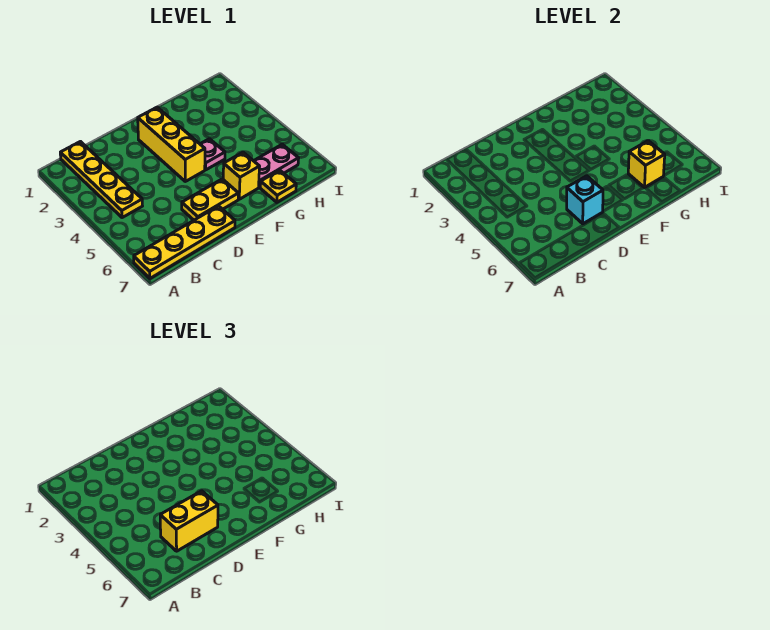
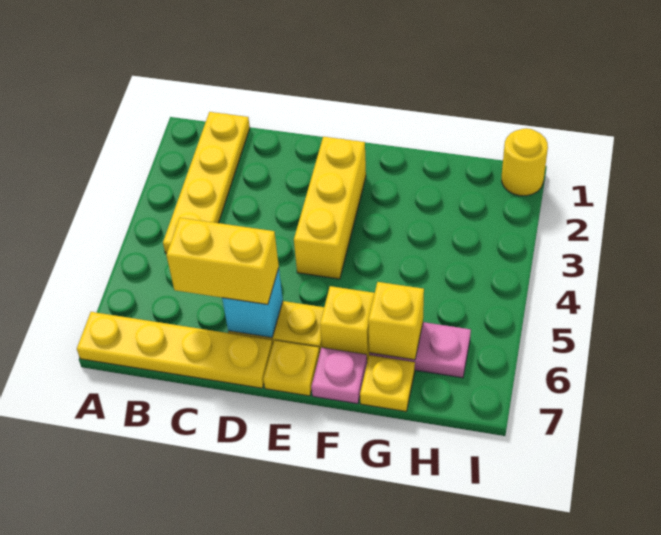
none -> yellow plate E7 level 1
pink plate F4 level 1 -> pink plate F7 level 1
none -> yellow round brick I1 level 1

